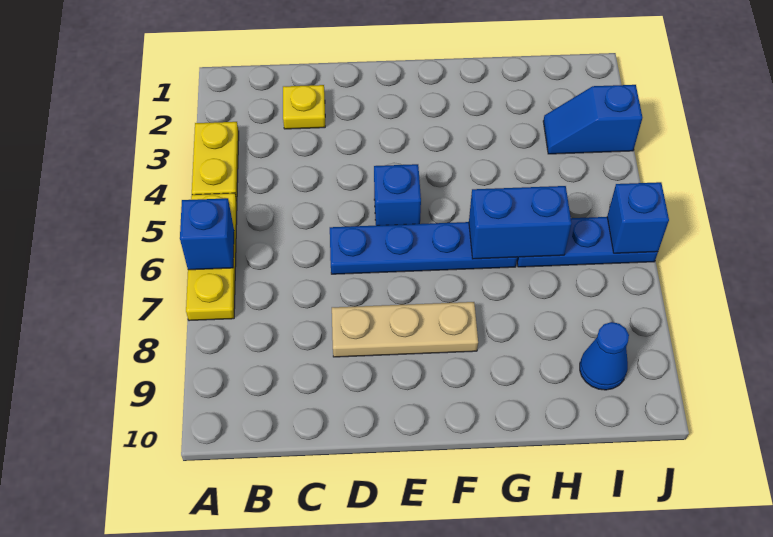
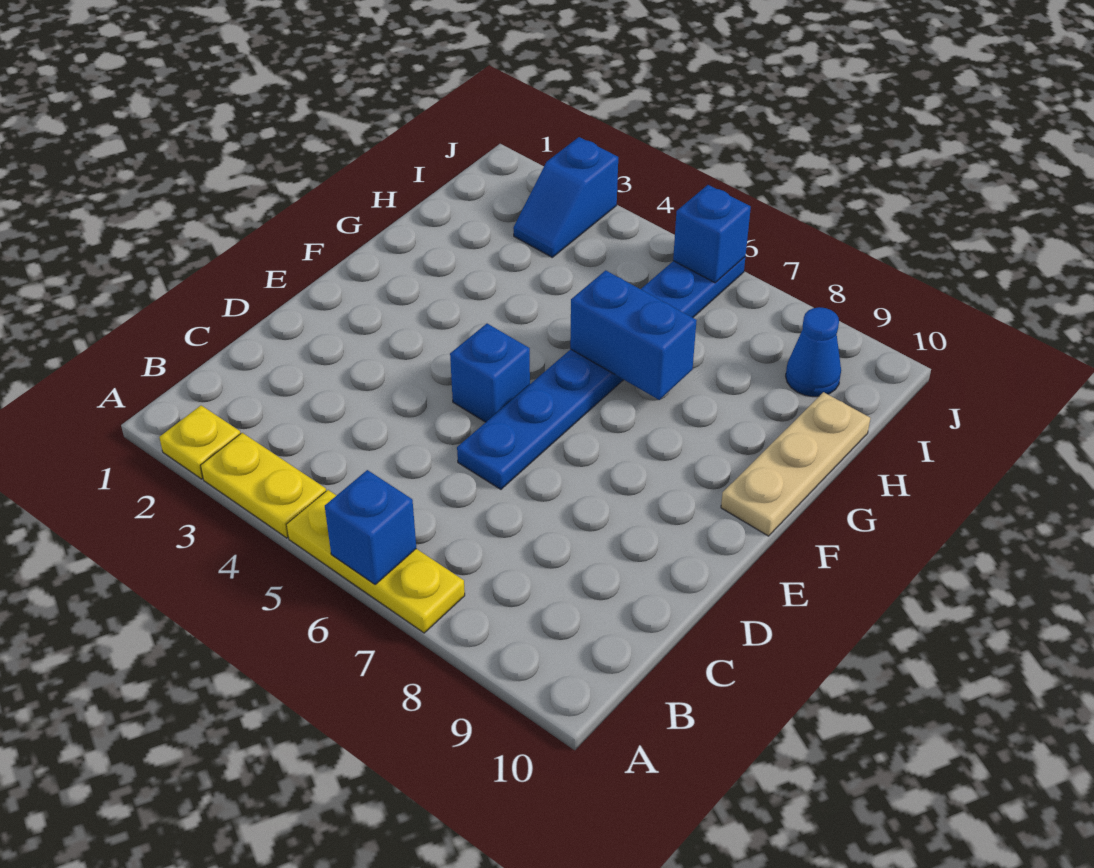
yellow plate C2 level 1 -> yellow plate A2 level 1
tan plate D8:F8 level 1 -> tan plate F10:H10 level 1
blue brick G6:H6 level 2 -> blue brick G6:G7 level 2

